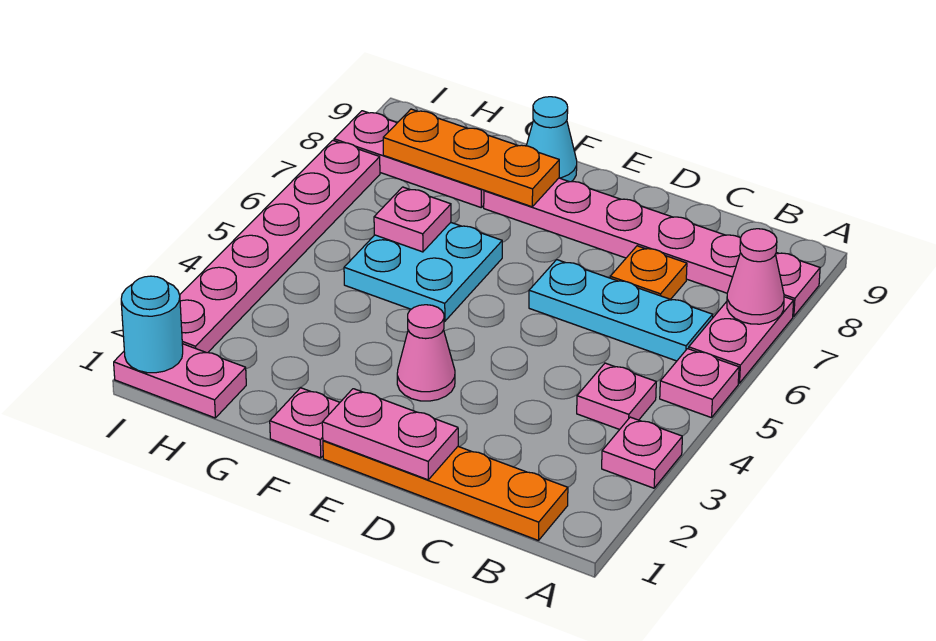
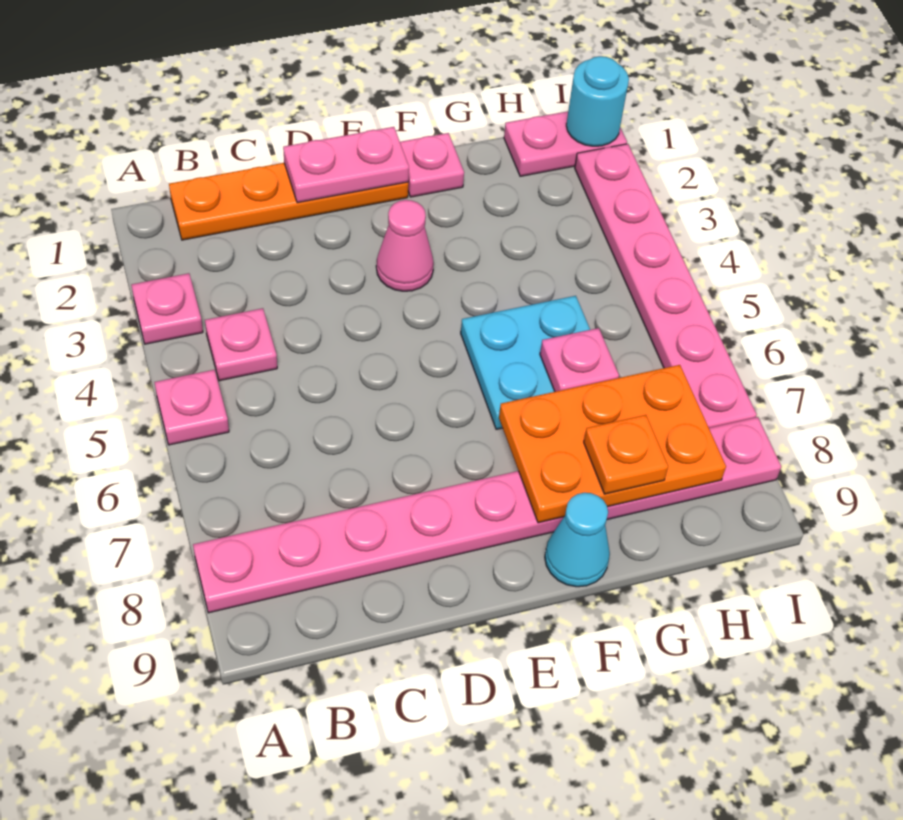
pink plate A6:A7 level 1 -> none
pink cone A7 level 2 -> none
cyan plate B6:D6 level 1 -> none
orange plate C7 level 1 -> orange plate G8 level 3
orange plate F8:H8 level 2 -> orange plate F7:H8 level 2

